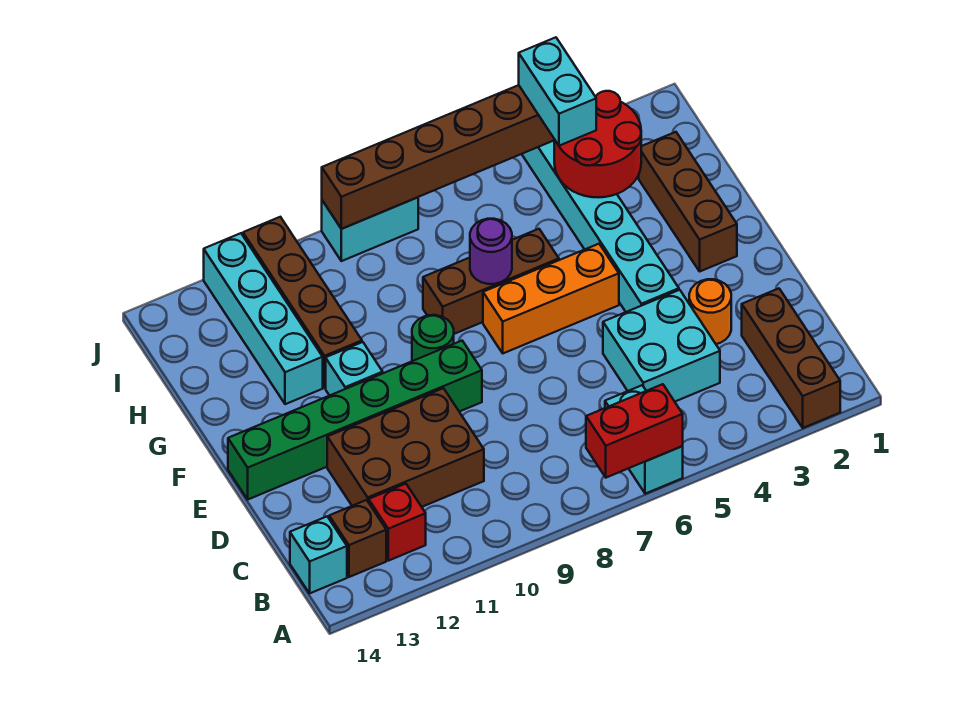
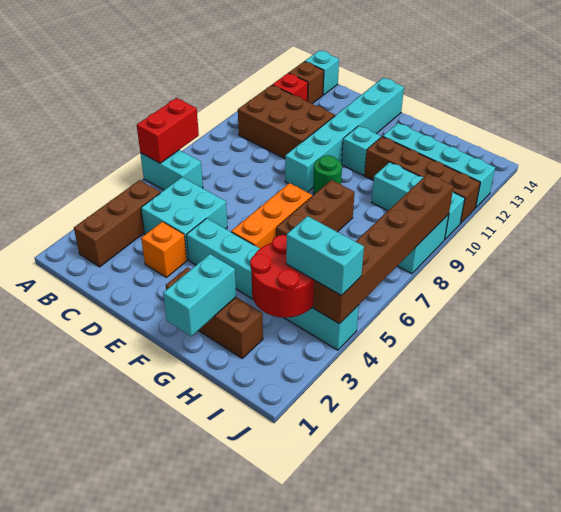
brown brick A2:C2 level 1 -> brown brick B2:B4 level 1
brown brick C10:D12 level 1 -> brown brick B10:D11 level 1
orange round brick D3 level 1 -> orange brick D3 level 1
green brick E9:E14 level 1 -> cyan brick E9:E14 level 1
none -> cyan brick G1:G2 level 2
purple round brick G7 level 2 -> none
none -> cyan brick H10:J10 level 1

